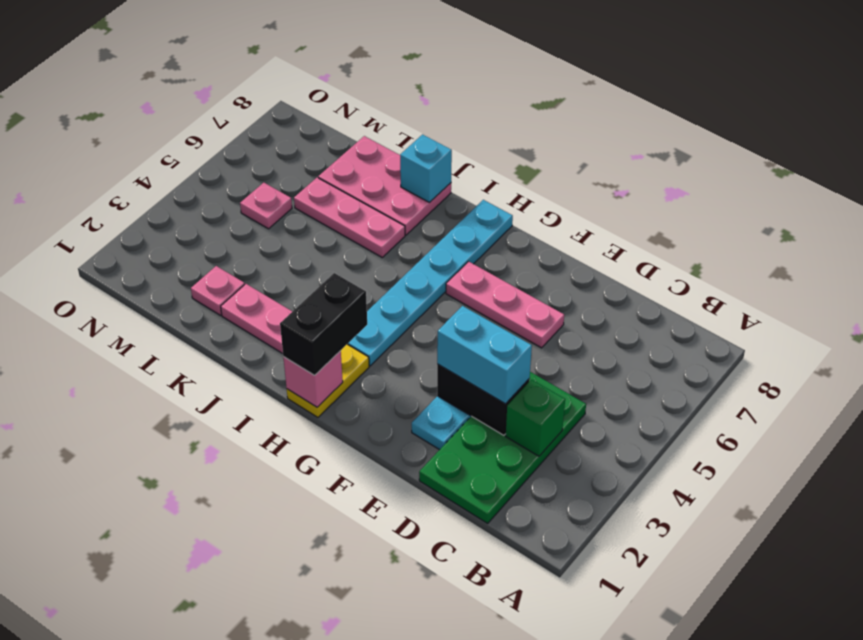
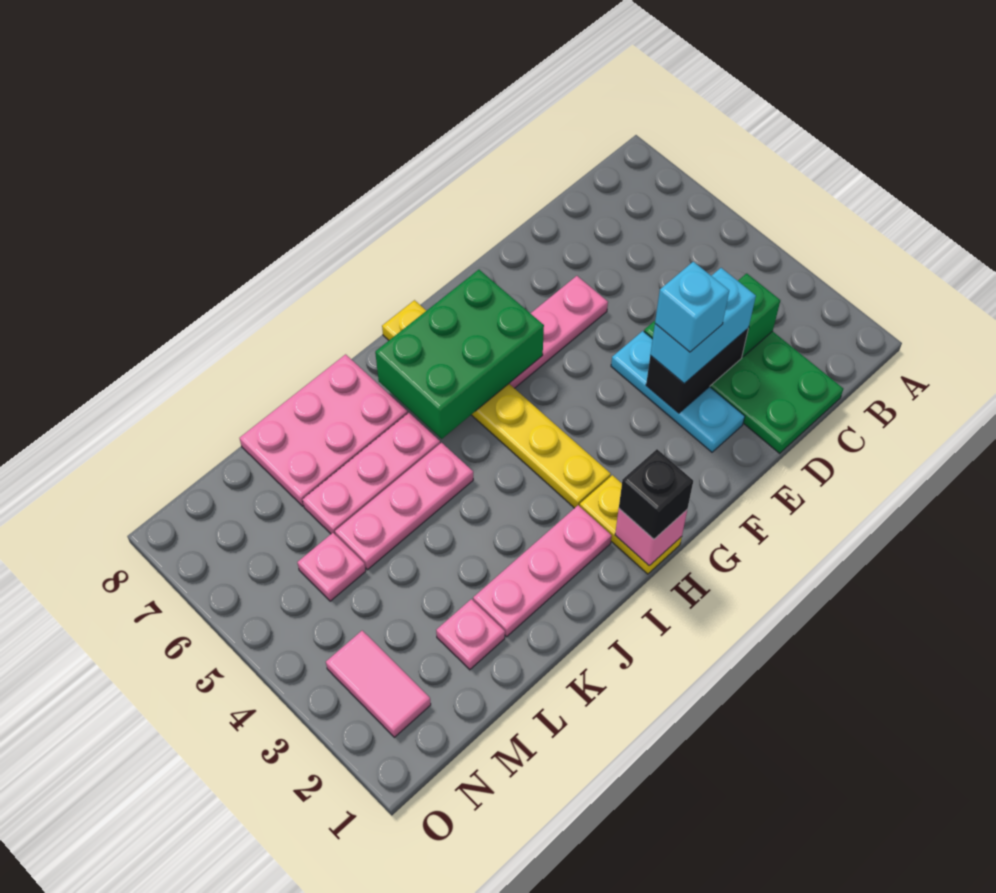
none -> green brick G6:I7 level 2
black brick H1:H2 level 3 -> black brick H1 level 3
cyan plate H3:H8 level 1 -> yellow plate H3:H8 level 1
none -> pink plate J5:L5 level 1
cyan brick J8 level 2 -> cyan brick E3 level 4
none -> pink tile N2:N3 level 1

